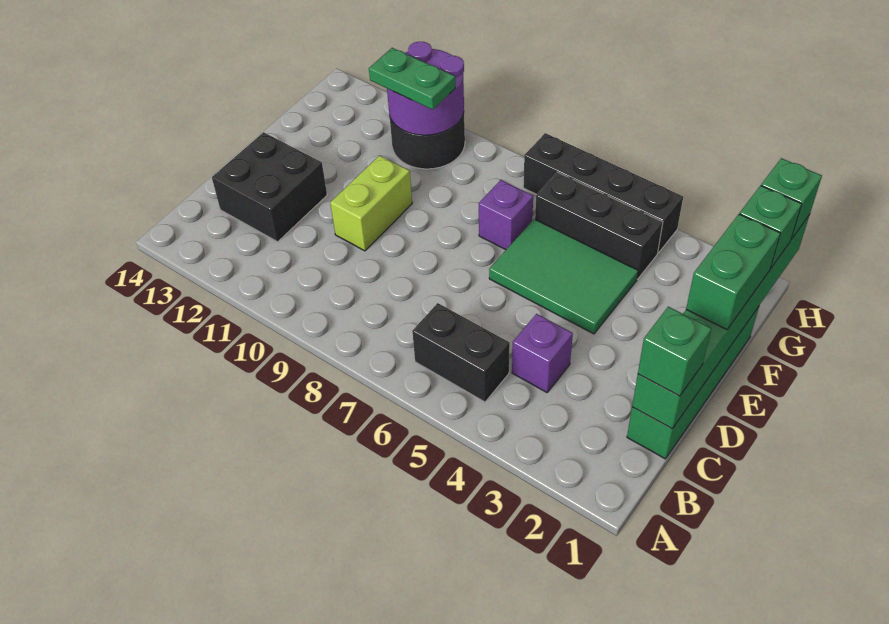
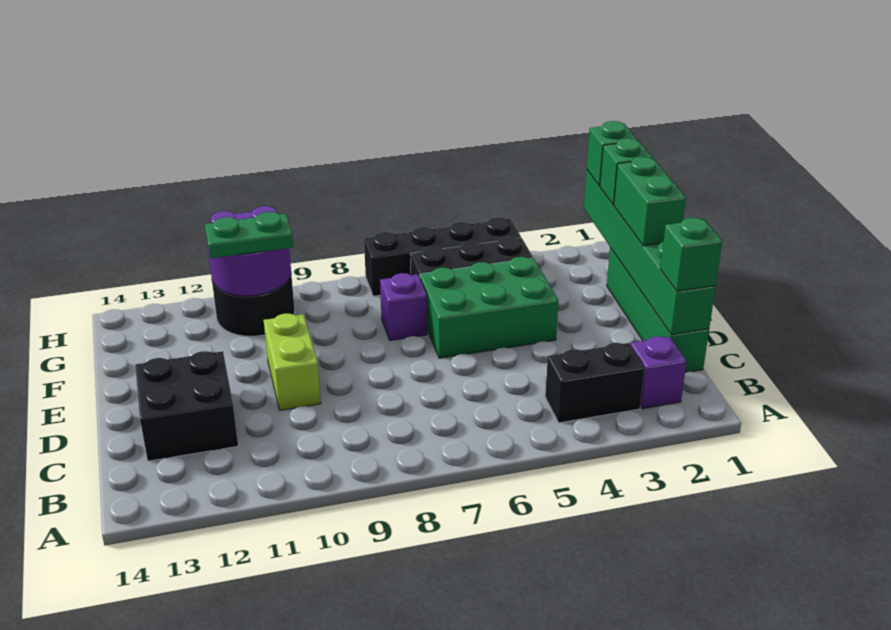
black brick B5:B6 level 1 -> black brick B3:B4 level 1
purple brick C4 level 1 -> purple brick B2 level 1
green tile E4:F6 level 1 -> green brick E4:F6 level 1

